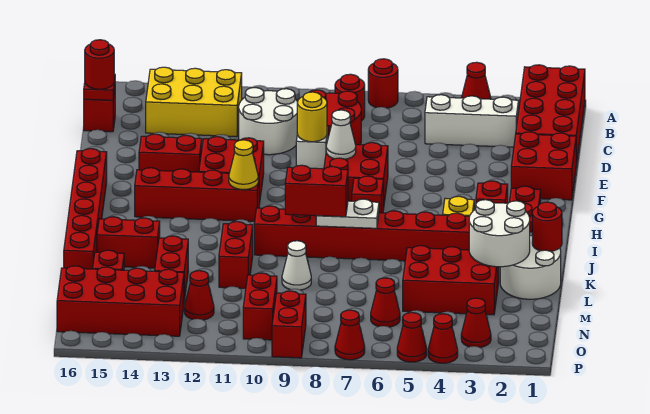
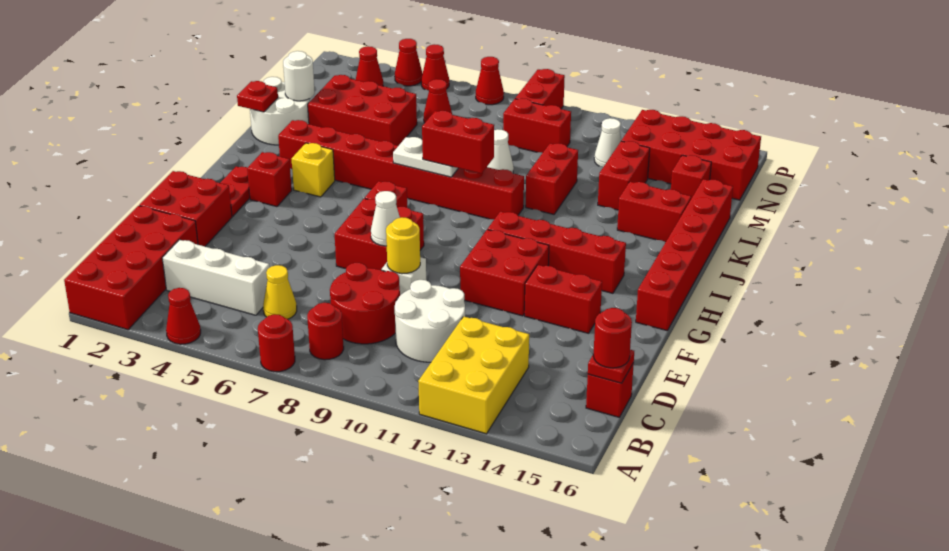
yellow brick B12:C14 level 1 -> yellow brick A12:C13 level 1
yellow cone H11 level 2 -> yellow cone C6 level 1
red round brick K1 level 2 -> red plate K1 level 2
white round brick K2:L3 level 2 -> white round brick L2 level 2
red brick N10:O10 level 1 -> red brick N9:N10 level 1
red cone N12 level 1 -> white cone N12 level 1

